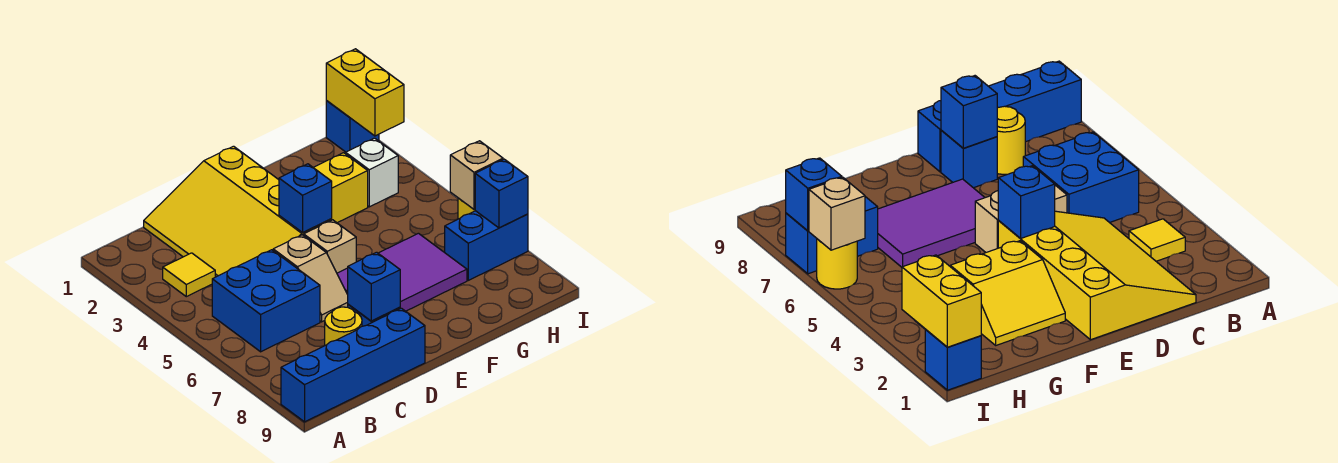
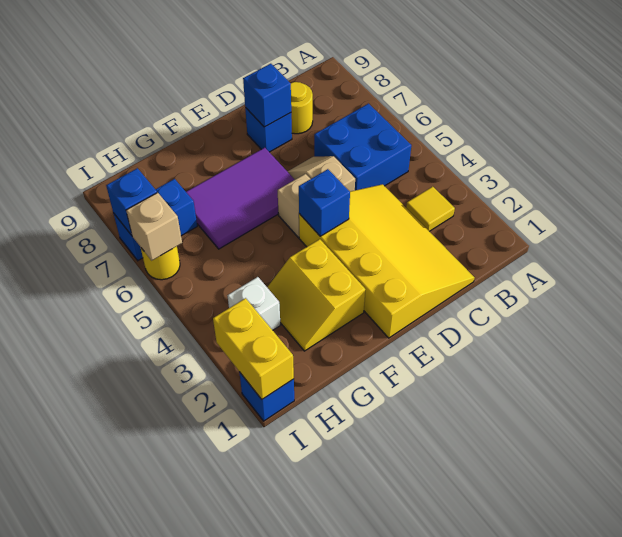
blue brick A9:D9 level 1 -> none
yellow slope F2:G3 level 1 top 3 -> yellow slope F2:G3 level 1 top F

